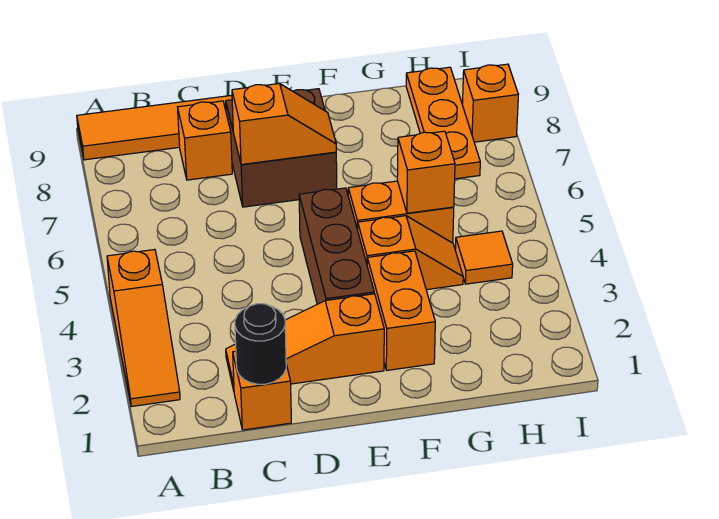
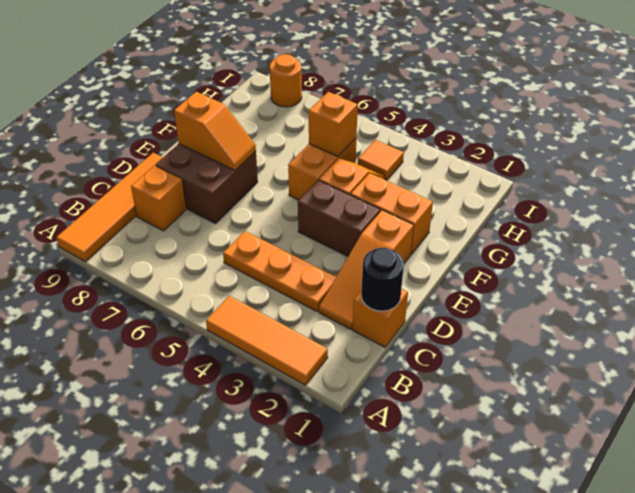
orange slope A2:A4 level 1 top 4 -> orange tile A2:A4 level 1
orange slope D7:E7 level 2 top D -> orange slope E7:E8 level 2 top 8
brown brick E3:E5 level 1 -> brown brick E3:E4 level 1
orange plate H7:H9 level 1 -> orange plate C3:C5 level 1
orange brick I8 level 1 -> orange round brick I8 level 1

